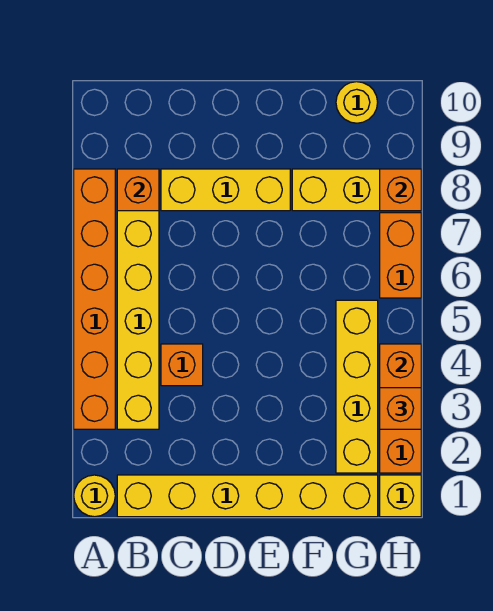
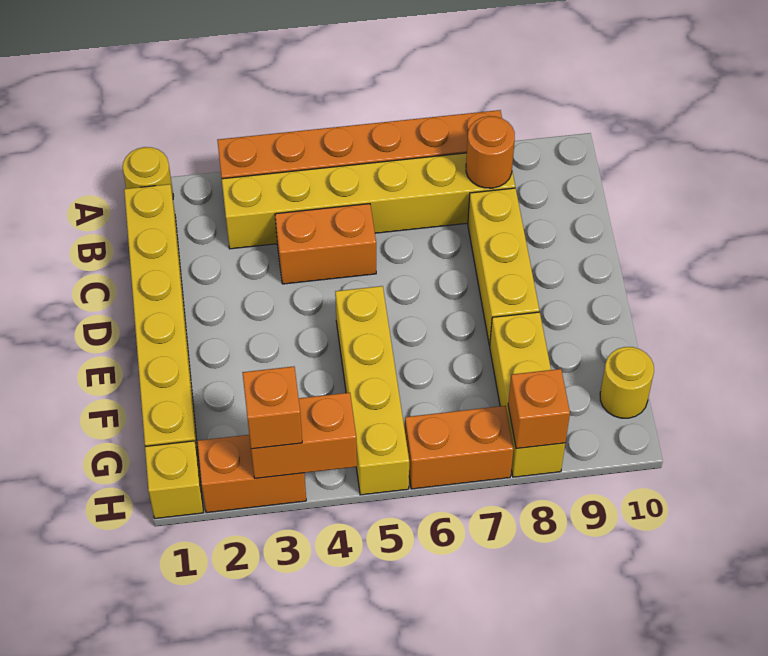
orange brick B8 level 2 -> orange round brick B8 level 2
orange brick C4 level 1 -> orange brick C4:C5 level 1
yellow brick G2:G5 level 1 -> yellow brick E5:H5 level 1

